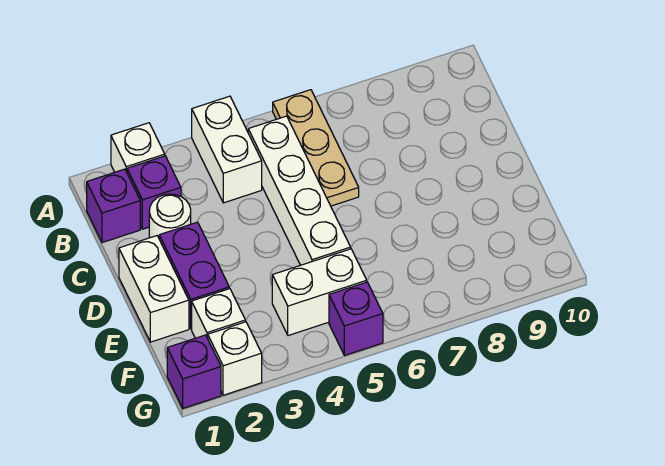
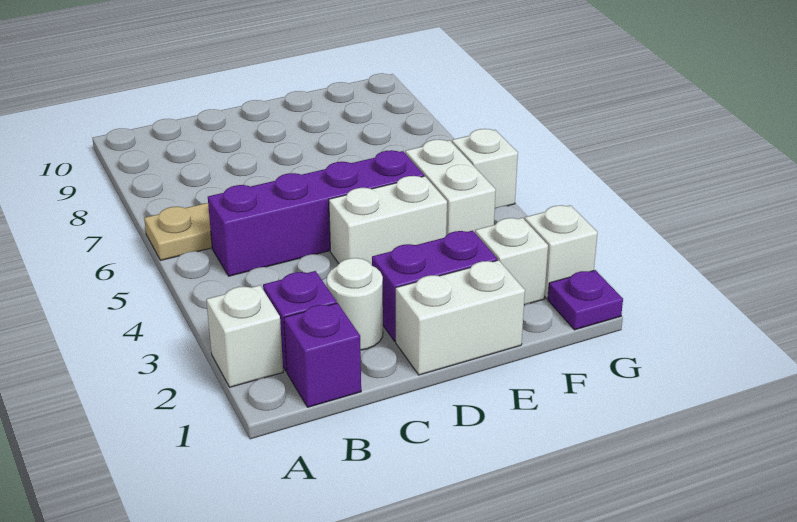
white brick A4:B4 level 1 -> white brick D4:E4 level 1
white brick B5:E5 level 1 -> purple brick B5:E5 level 1
purple brick G1 level 1 -> purple plate G1 level 1
purple brick G5 level 1 -> white brick G5 level 1

